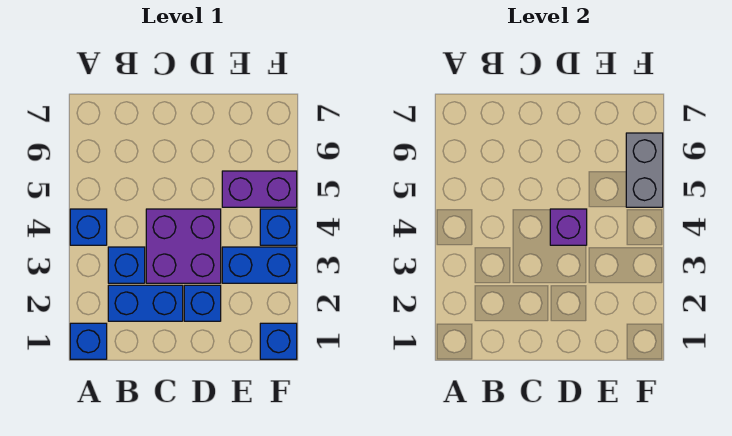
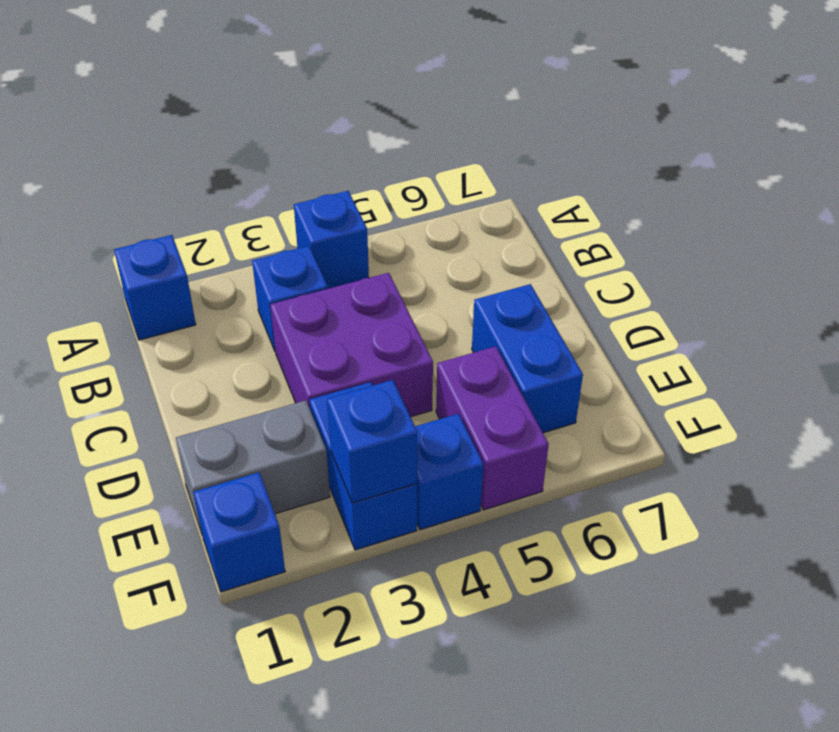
blue brick B2:C2 level 1 -> blue brick D6:E6 level 1
blue brick D2 level 1 -> blue brick F3 level 2
purple brick D4 level 2 -> none
grey brick F5:F6 level 2 -> grey brick E1:E2 level 1

